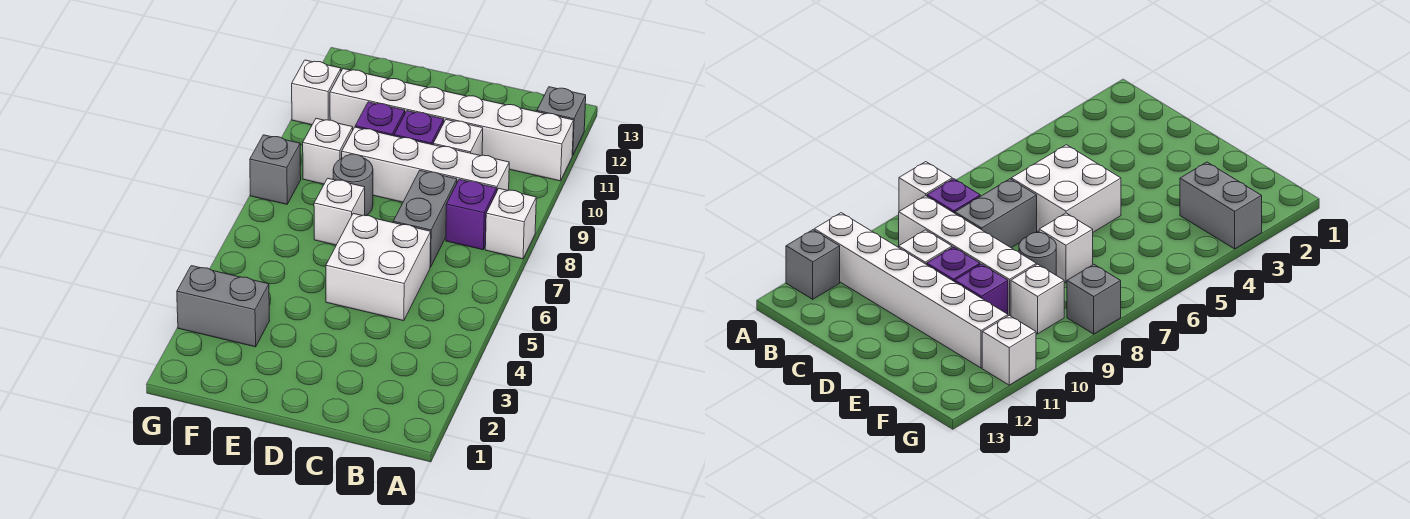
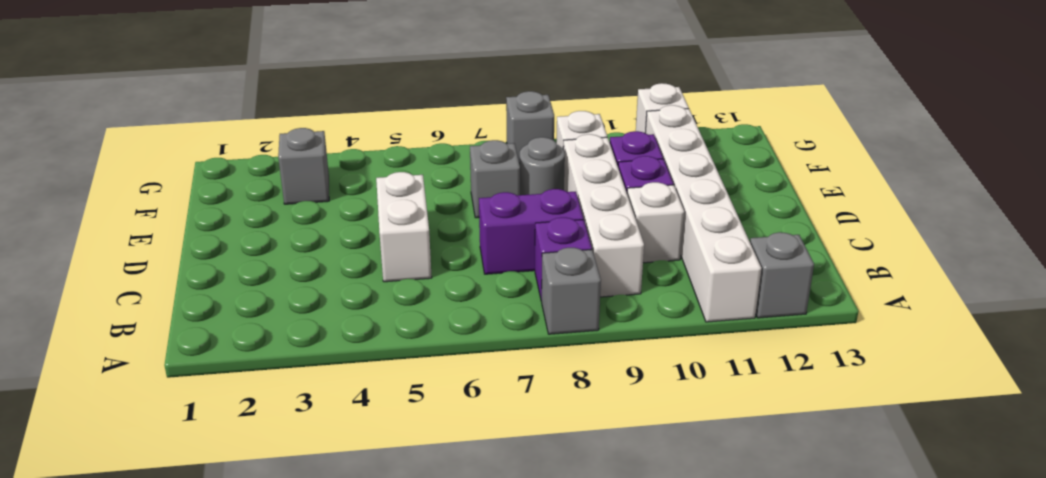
white brick A8 level 1 -> grey brick A8 level 1
white brick C5:D6 level 1 -> white brick C5:D5 level 1
grey brick C7:C8 level 1 -> purple brick C7:C8 level 1
white brick E7 level 1 -> grey brick E7 level 1
grey brick F3:G3 level 1 -> grey brick F3 level 1

